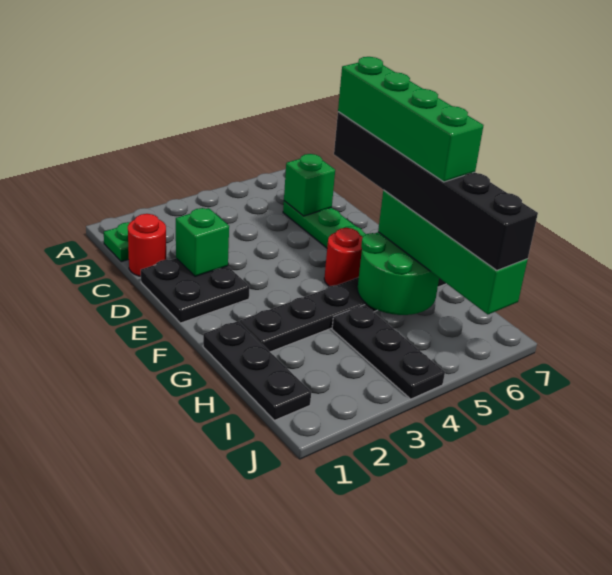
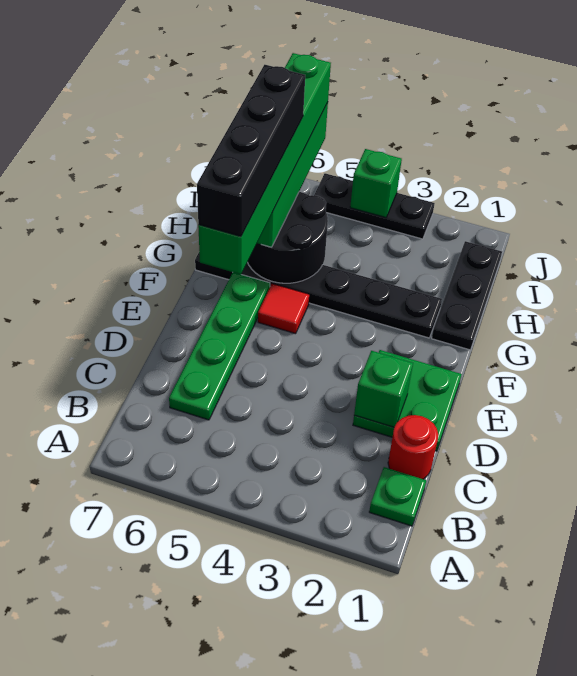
green brick C6 level 2 -> green brick J4 level 2
black plate D1:E2 level 1 -> green plate D1:E2 level 1
black brick E6:J6 level 4 -> green brick E6:J6 level 4
green brick E6:H6 level 5 -> black brick E6:H6 level 5
red round brick F5 level 1 -> red tile F5 level 1
green round brick G5:H6 level 2 -> black round brick G5:H6 level 2
black plate H4:J4 level 1 -> black plate J3:J5 level 1

